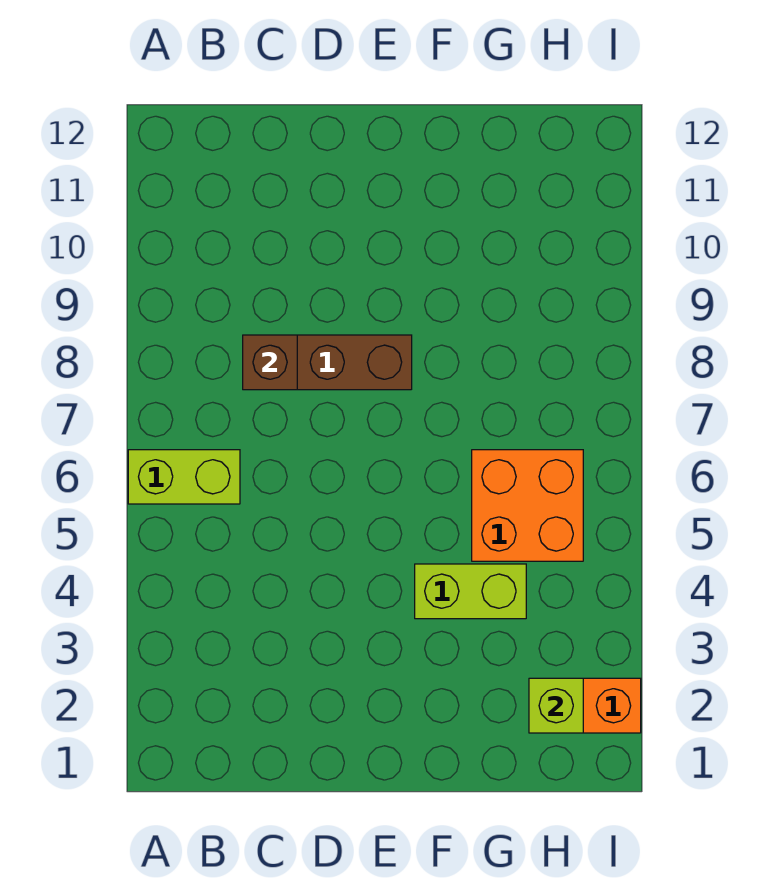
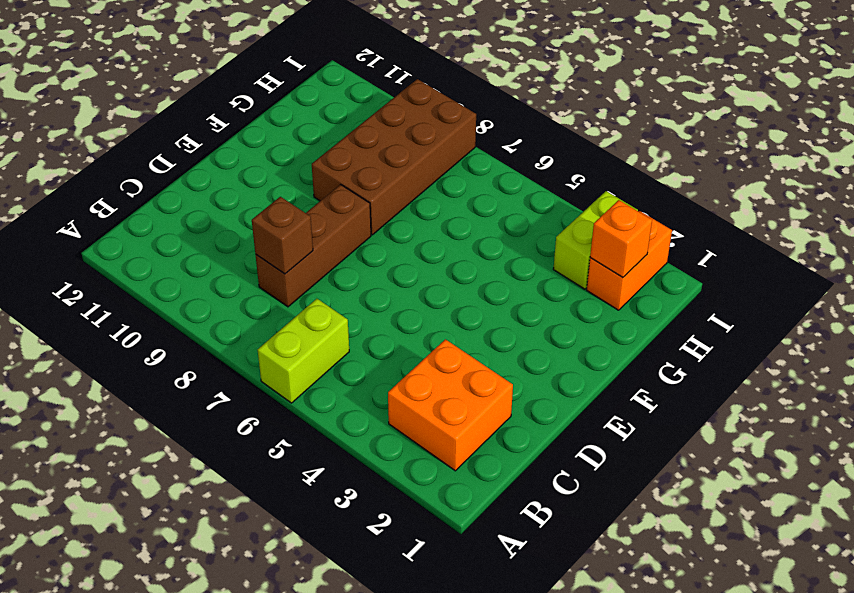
lime brick F4:G4 level 1 -> lime brick H3:I3 level 1
none -> brown brick F8:I9 level 1
orange brick G5:H6 level 1 -> orange brick B2:C3 level 1
lime brick H2 level 2 -> orange brick H2 level 2

